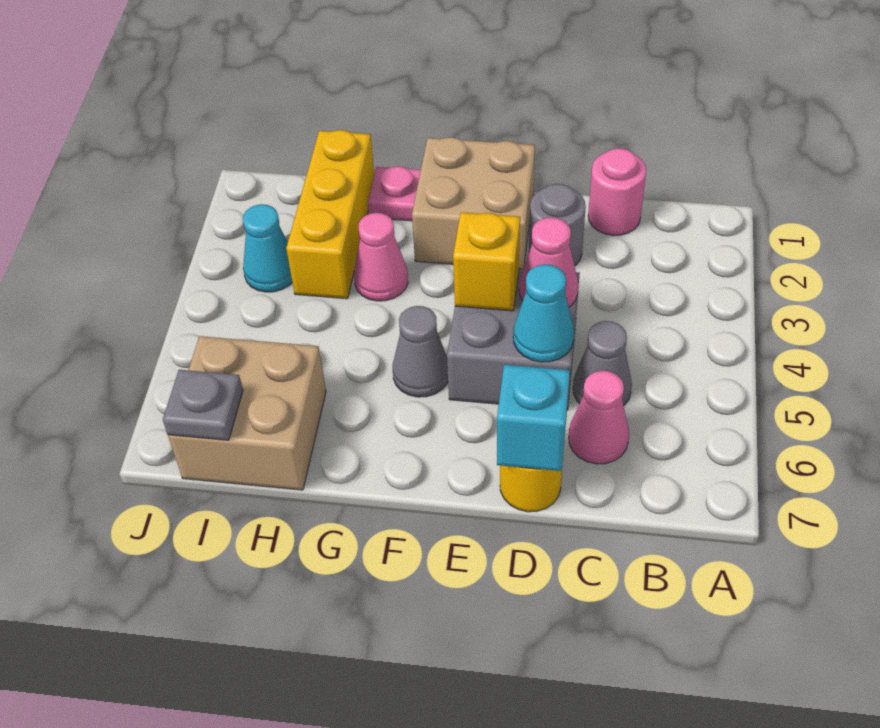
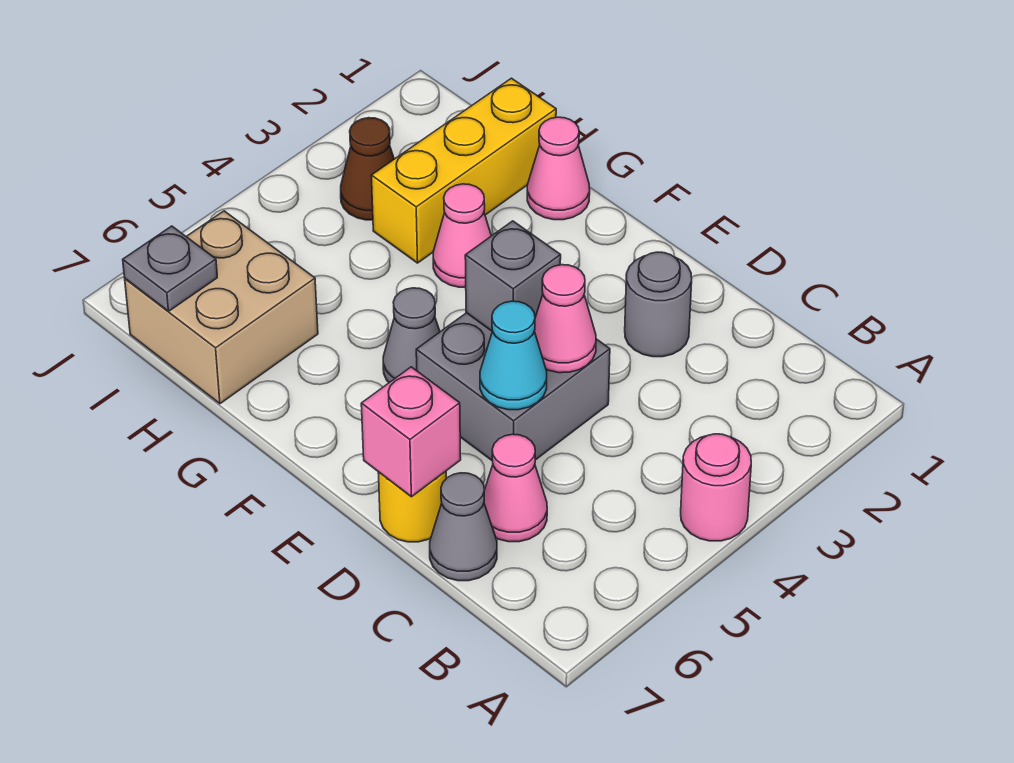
pink round brick C1 level 1 -> pink round brick A4 level 1
grey cone C5 level 1 -> grey cone C7 level 1
cyan brick D7 level 2 -> pink brick D7 level 2
tan brick E1:F2 level 1 -> none
yellow brick E4 level 2 -> grey brick E4 level 2
pink plate G1 level 1 -> pink cone G1 level 1
cyan cone I3 level 1 -> brown cone I3 level 1

